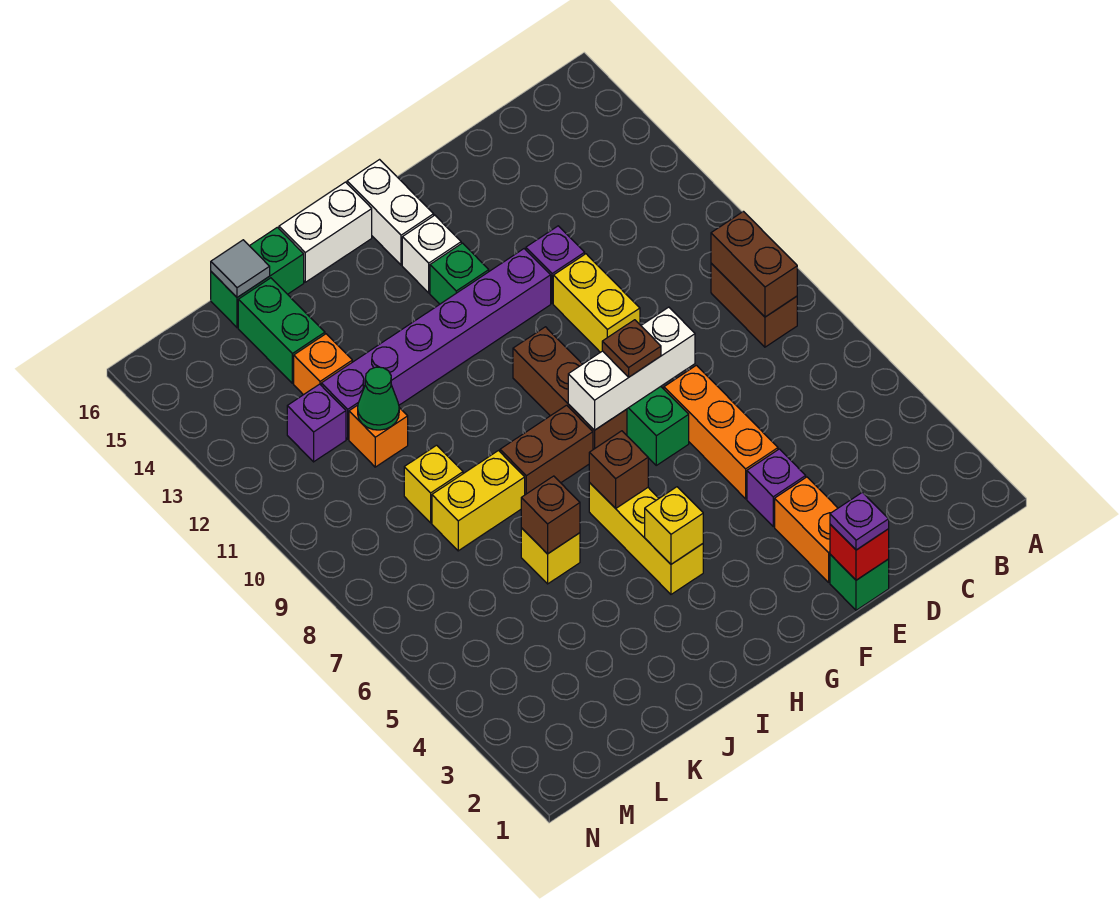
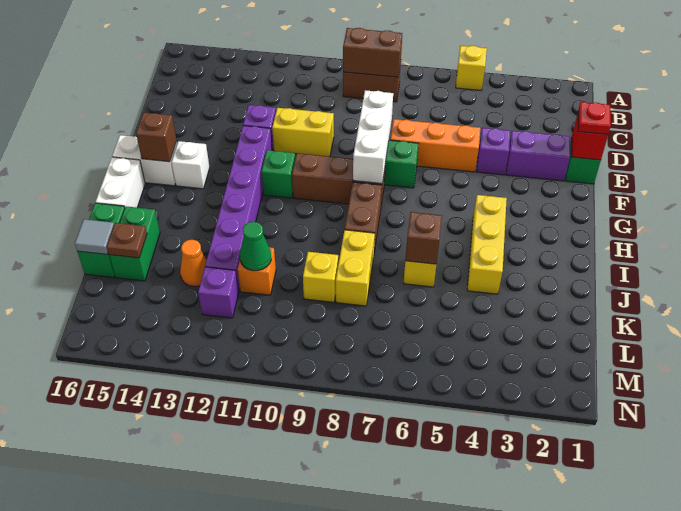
purple plate E1 level 3 -> red plate E1 level 3
orange brick E2:E3 level 1 -> purple brick E2:E3 level 1
brown plate F8 level 3 -> brown plate K15 level 2
green brick G13 level 1 -> green brick G11 level 1
yellow brick H4:H6 level 1 -> yellow brick H4:J4 level 1
yellow brick H4 level 2 -> yellow brick A5 level 1
brown brick H6 level 2 -> brown brick G15 level 2
orange brick K13 level 1 -> orange cone K13 level 1
green brick K14:K15 level 1 -> green brick J15:K15 level 1

